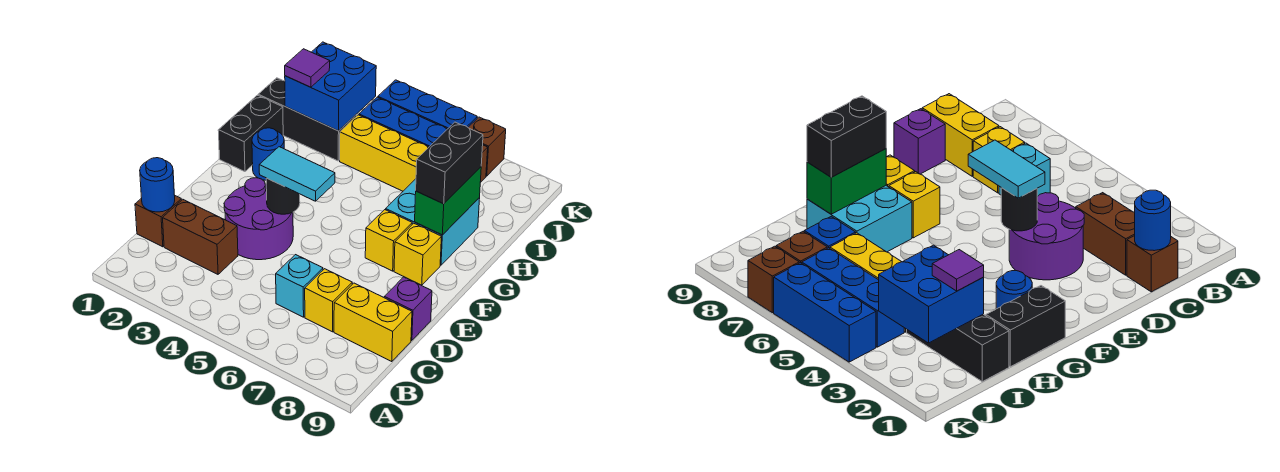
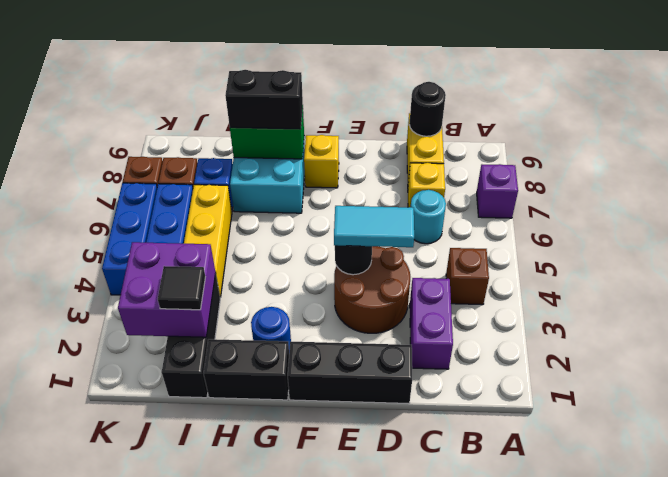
brown brick C1 level 1 -> brown brick B4 level 1
blue round brick C1 level 2 -> none
brown brick C2:C3 level 1 -> purple brick C2:C3 level 1
cyan brick C6 level 1 -> cyan round brick C6 level 1
none -> black round brick C9 level 2
none -> black brick D1:F1 level 1
purple round brick D3:E4 level 1 -> brown round brick D3:E4 level 1
purple brick D9 level 1 -> purple brick A7 level 1
cyan tile E4:E5 level 3 -> cyan tile D4:E4 level 3
yellow brick F7 level 1 -> none
blue brick I2:J3 level 2 -> purple brick I2:J3 level 2
purple tile I2 level 3 -> black tile I2 level 3

